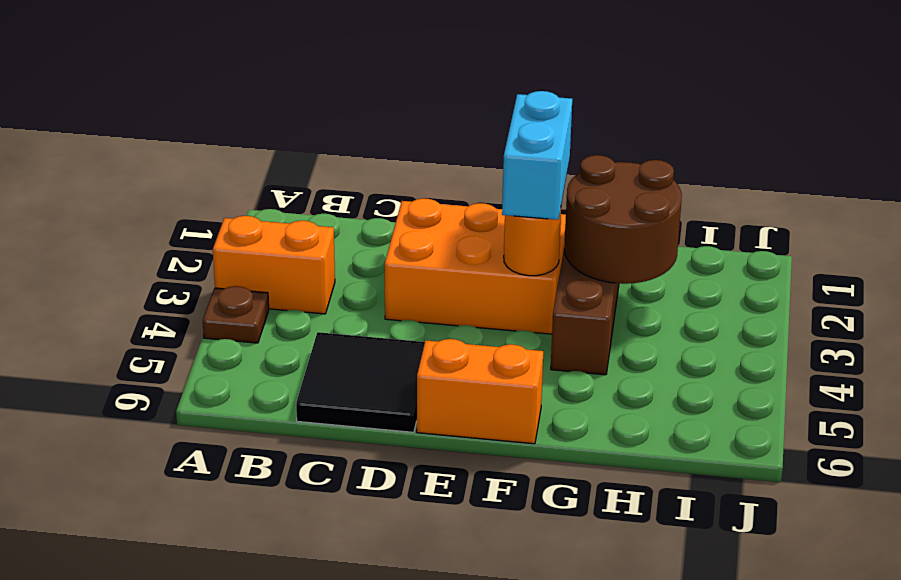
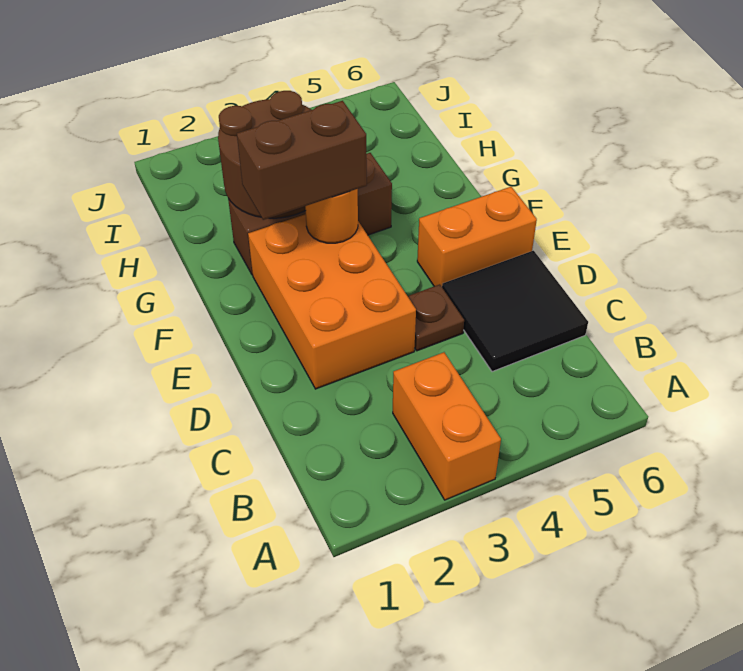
brown plate A4 level 1 -> brown plate D4 level 1
orange brick E6:F6 level 1 -> orange brick E5:E6 level 1
cyan brick F2:F3 level 3 -> brown brick F2:F3 level 3

